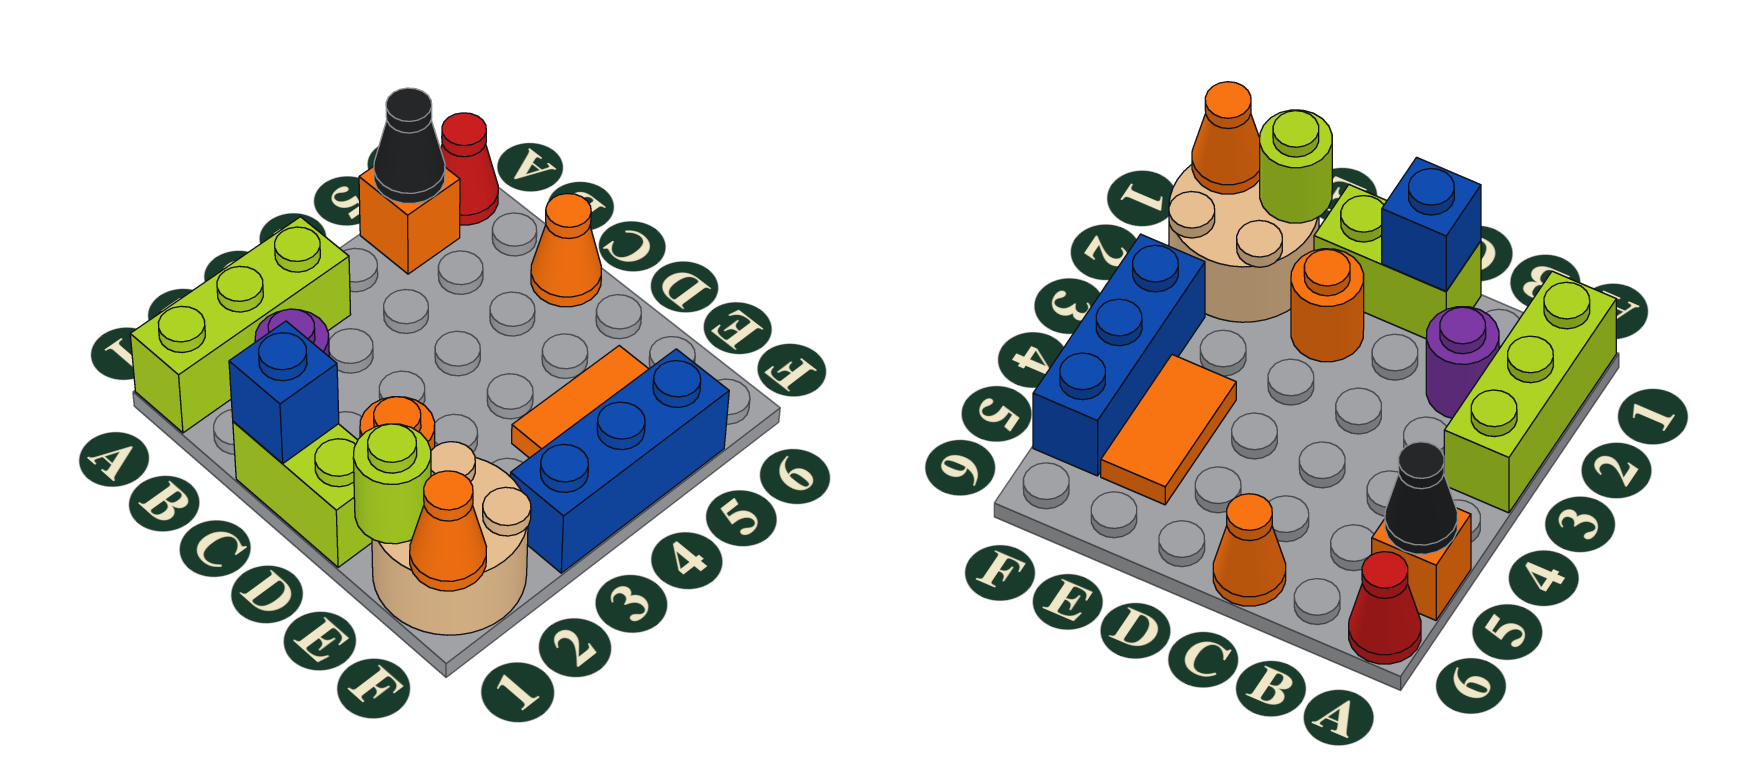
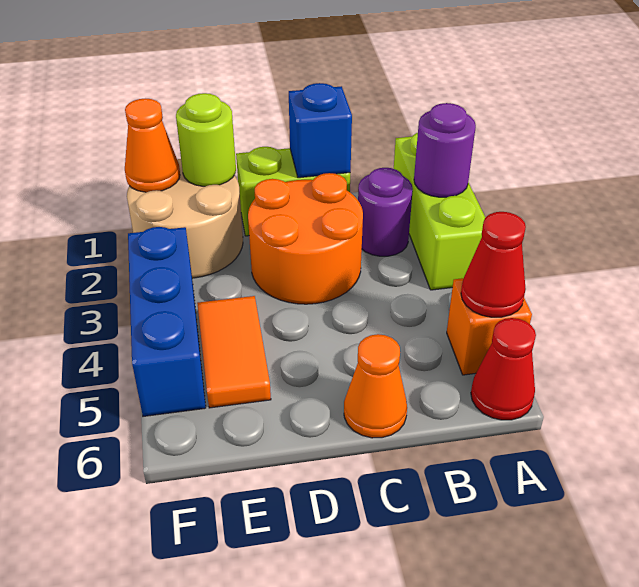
none -> purple round brick A2 level 2
black cone A5 level 2 -> red cone A5 level 2
orange round brick D2 level 1 -> orange round brick C2:D3 level 1

